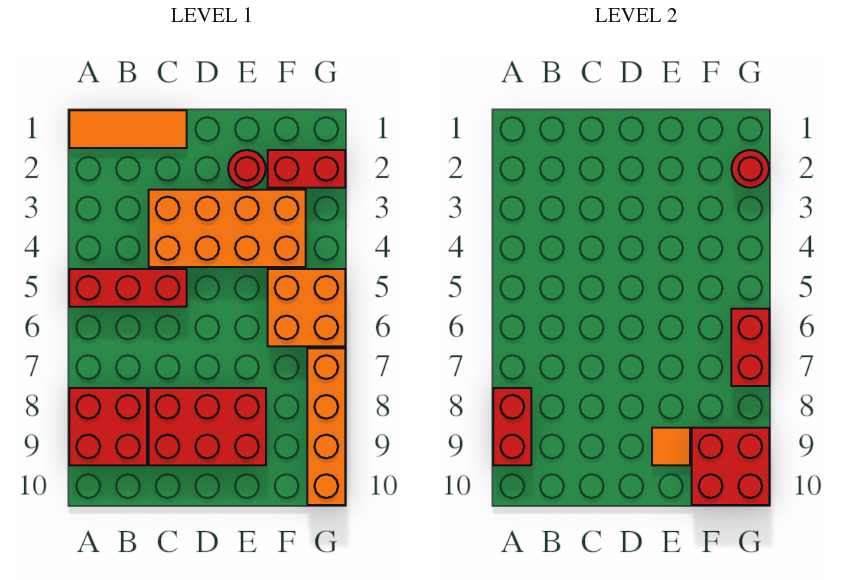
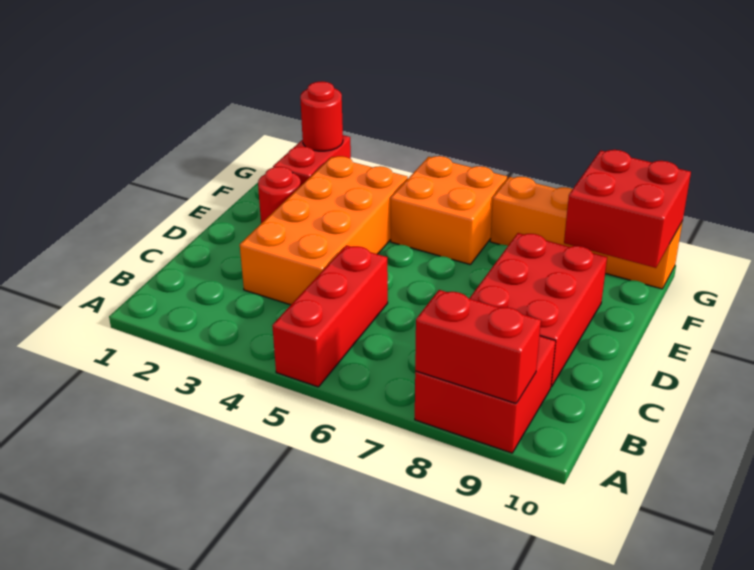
orange tile A1:C1 level 1 -> none
orange tile E9 level 2 -> none
red brick G6:G7 level 2 -> none

